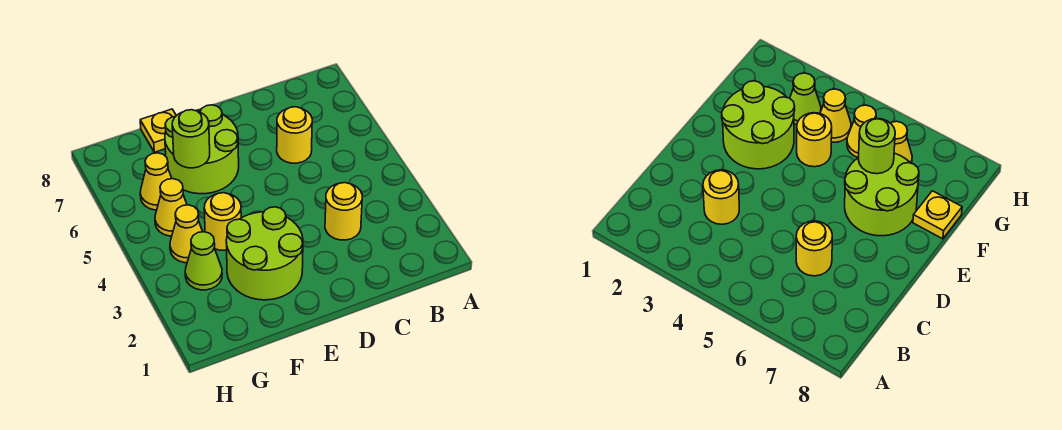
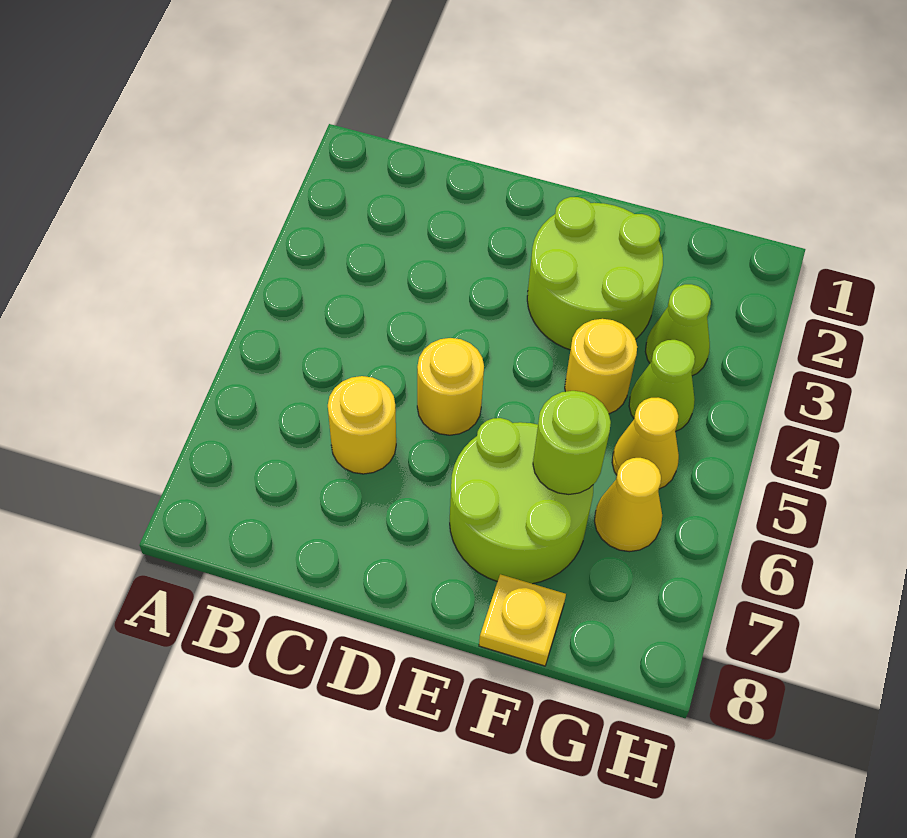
yellow round brick C3 level 1 -> yellow round brick D5 level 1
yellow cone G4 level 1 -> lime cone G4 level 1

